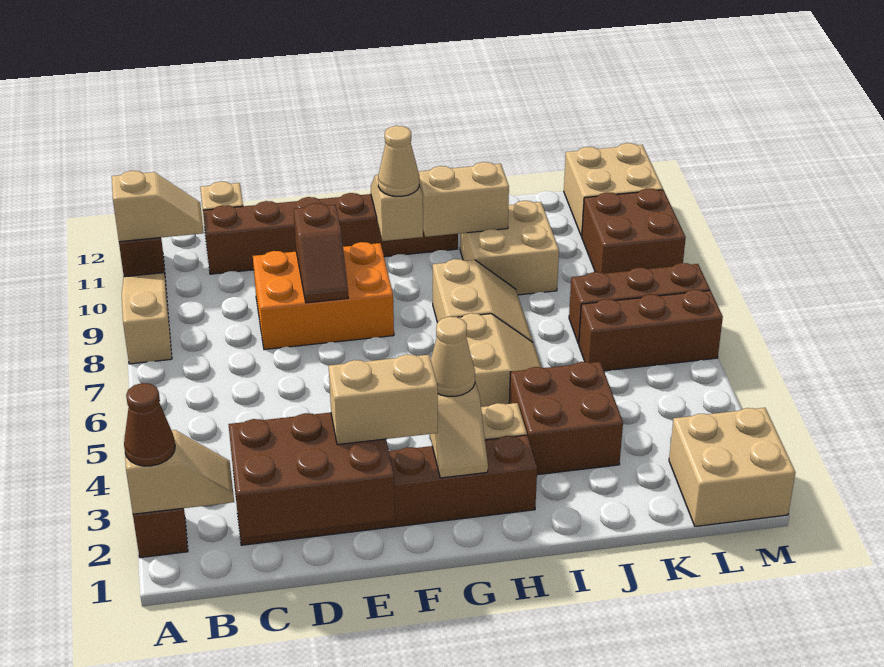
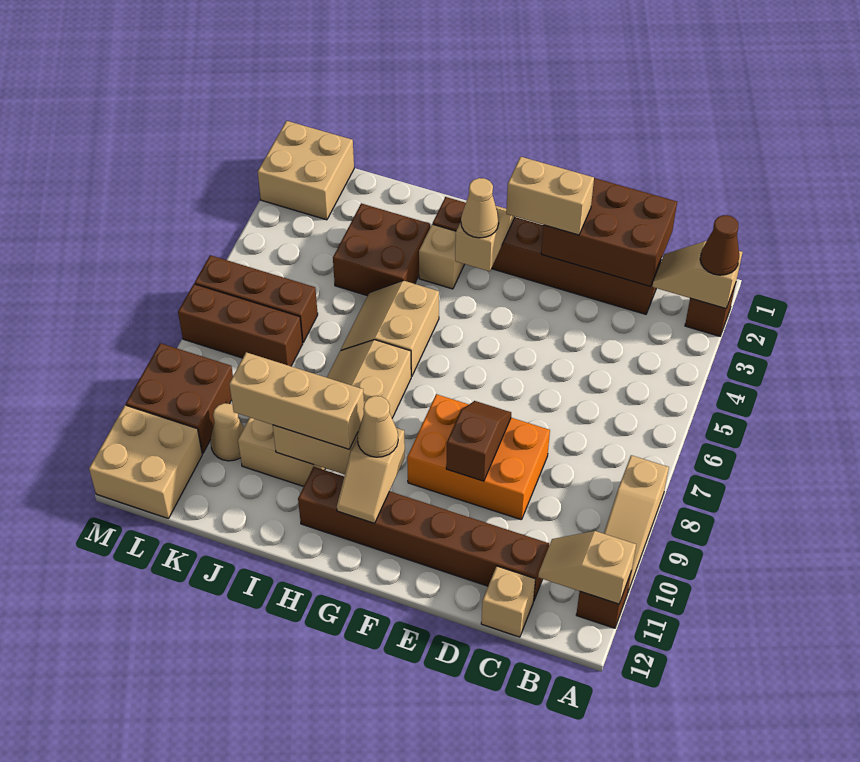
none -> tan brick H10:J10 level 3
none -> tan cone K10 level 1

